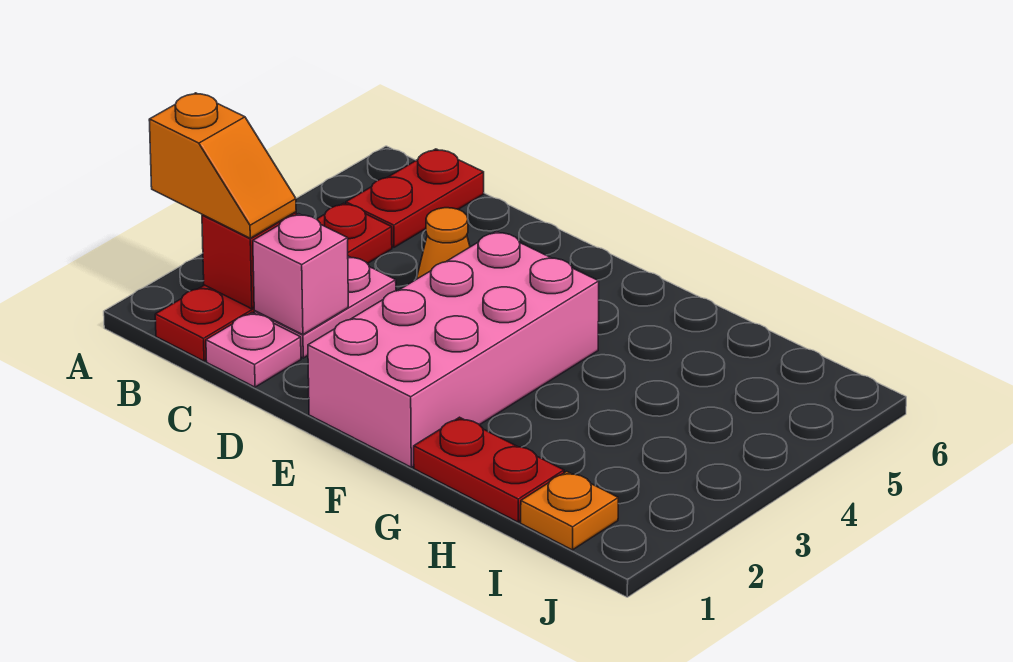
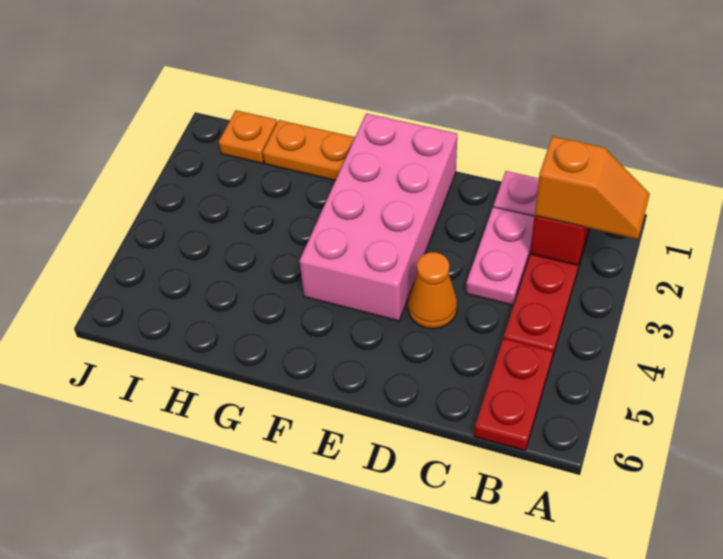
orange slope A2:B2 level 3 top A -> orange slope A2:B2 level 3 top B
pink brick C2 level 2 -> none
red plate G1:H1 level 1 -> orange plate G1:H1 level 1

